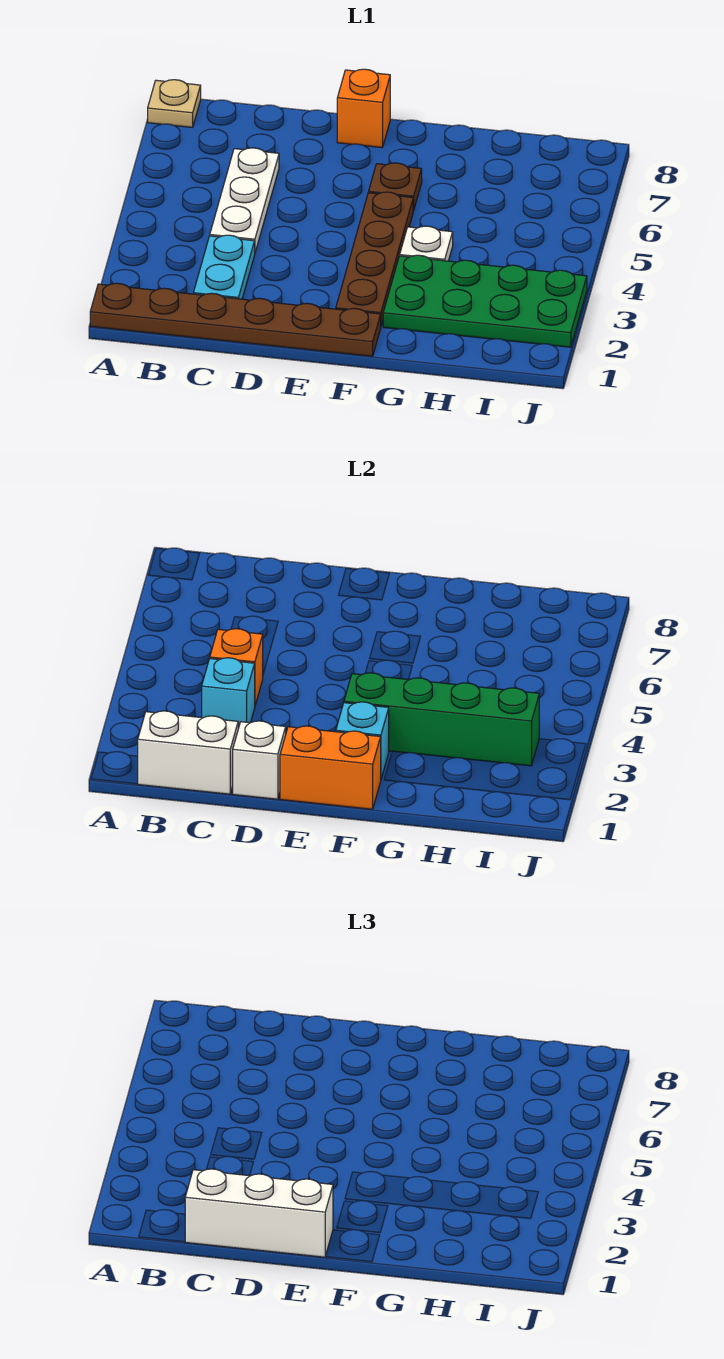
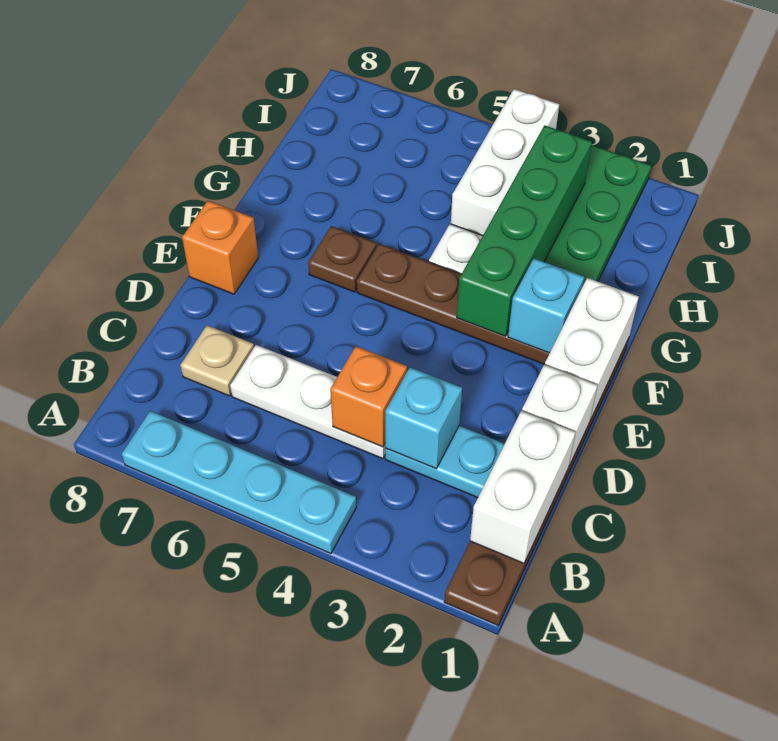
none -> cyan plate A4:A7 level 1
tan plate A8 level 1 -> tan plate C7 level 1
white brick C1:E1 level 3 -> white brick H4:J4 level 1
orange brick E1:F1 level 2 -> white brick E1:F1 level 2

